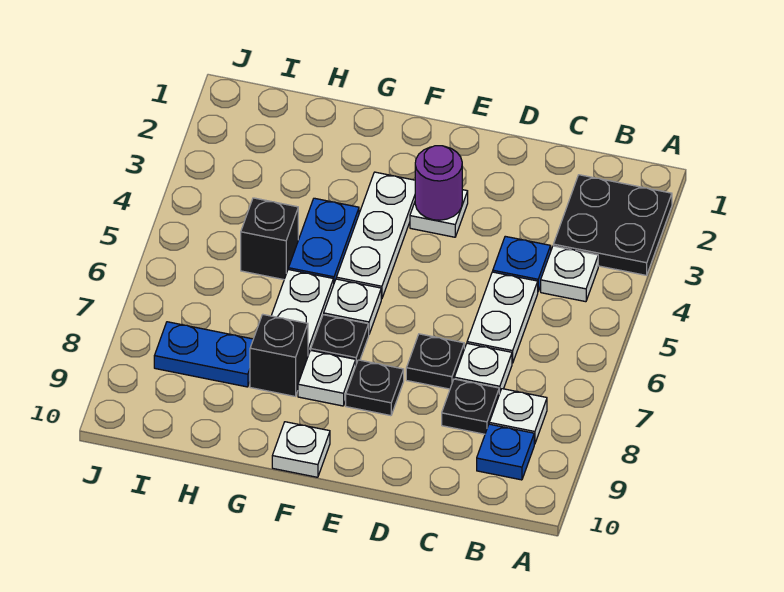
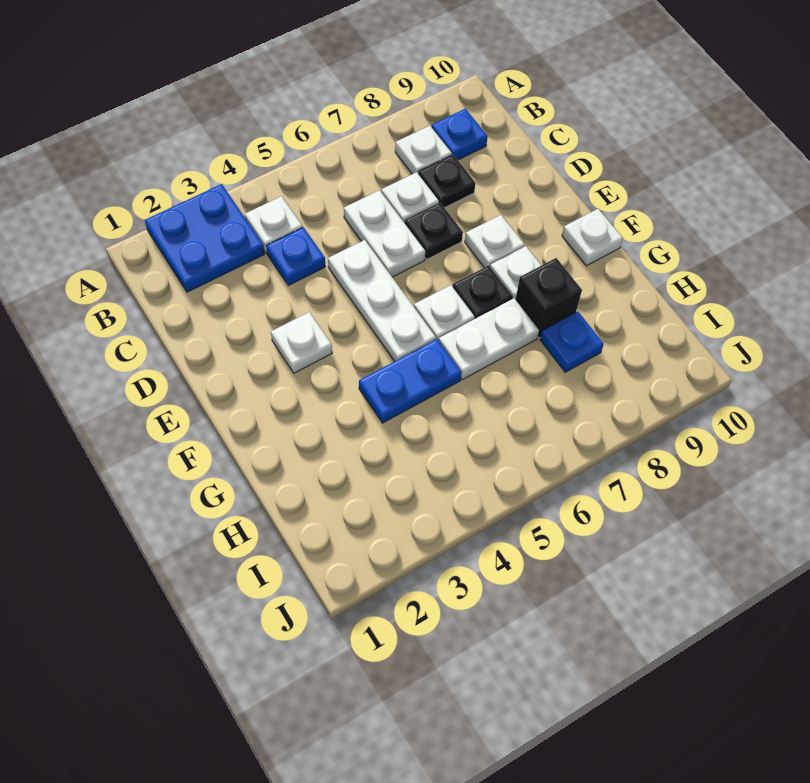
black plate A2:B3 level 1 -> blue plate A2:B3 level 1
white plate C5:C6 level 1 -> white plate C6:D6 level 1
purple round brick E3 level 2 -> none
black plate E8 level 1 -> white plate E8 level 1
white plate F3:F5 level 1 -> white plate D5:F5 level 1
black brick H5 level 1 -> none
blue plate H8:I8 level 1 -> blue plate H8 level 1

